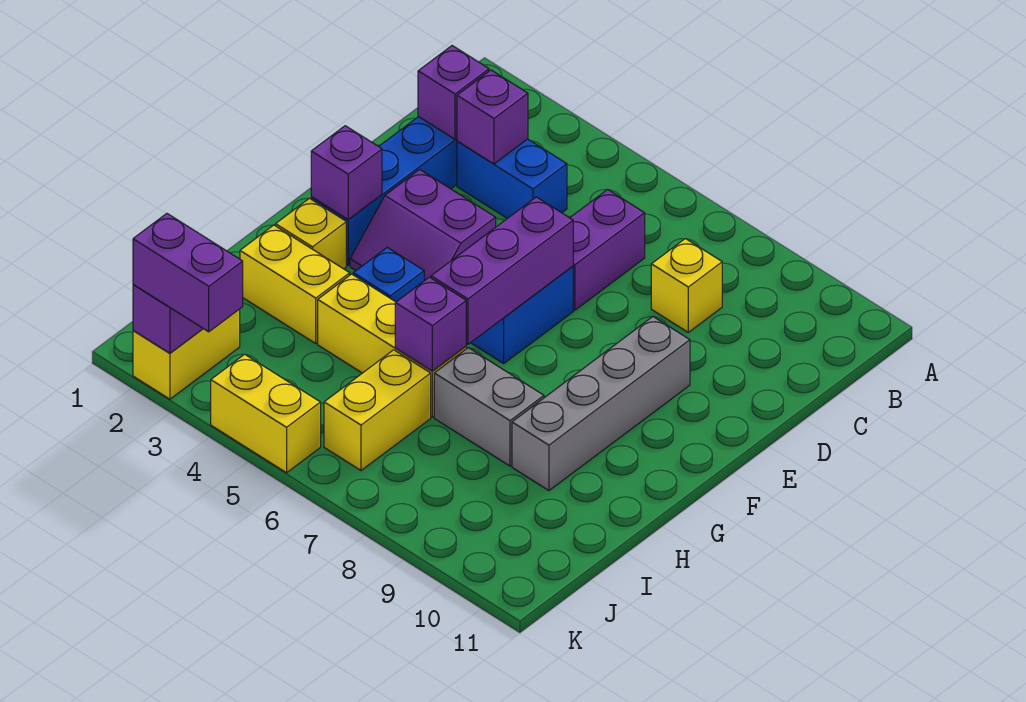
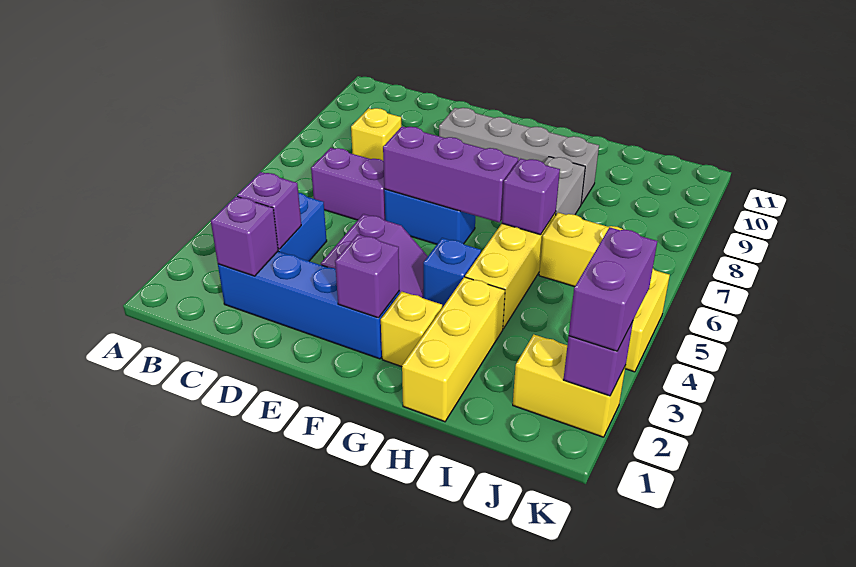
yellow brick H2:H3 level 1 -> yellow brick H1:H3 level 1

